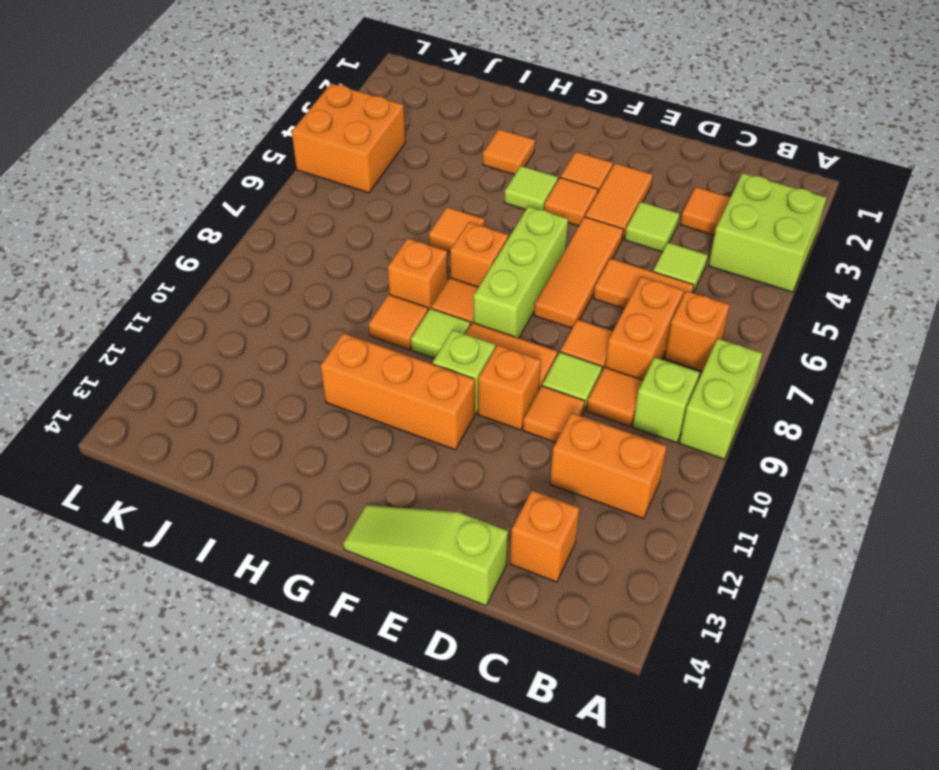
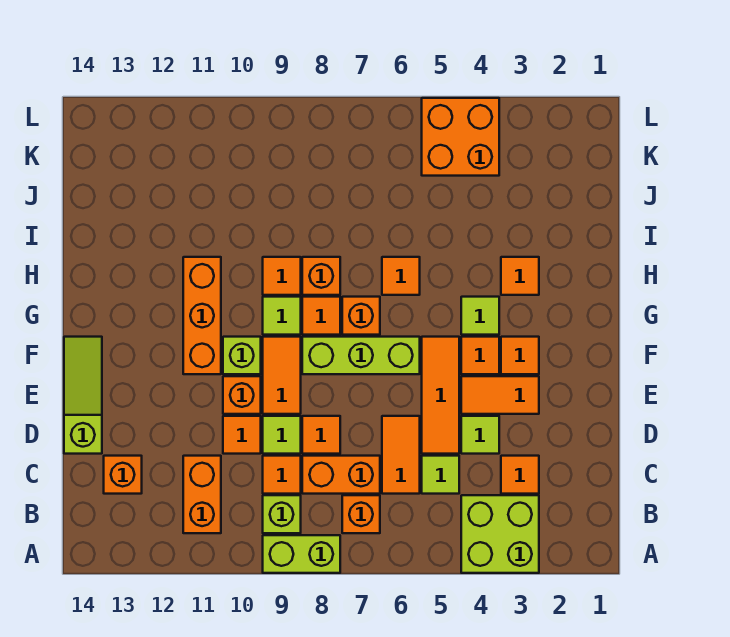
orange tile E5:E7 level 1 -> orange tile D5:F5 level 1

